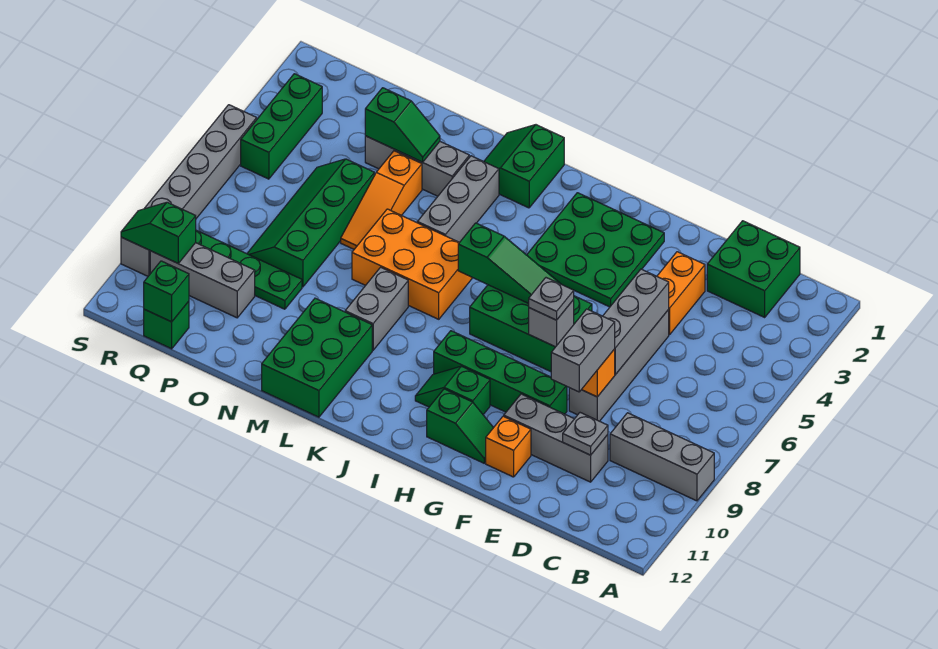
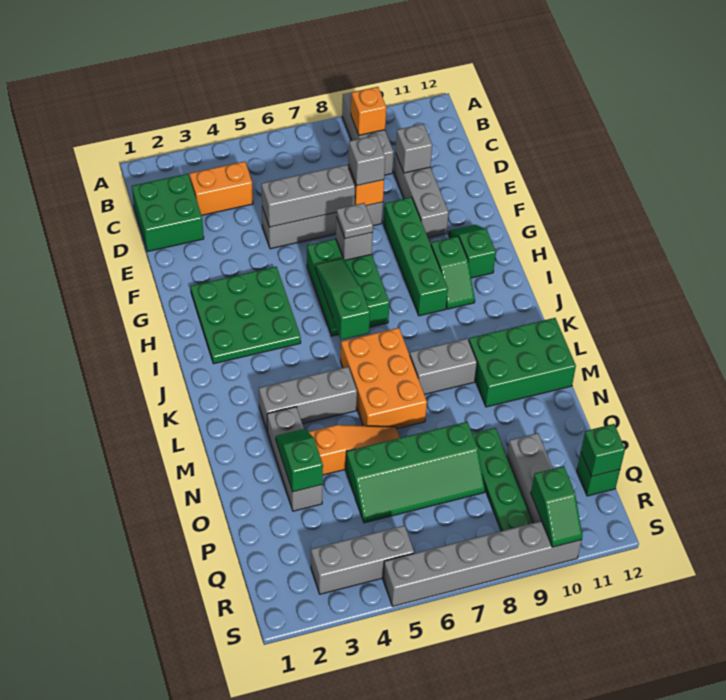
grey plate D10 level 2 -> grey brick D10 level 2
orange brick E3:E4 level 1 -> orange brick C3:C4 level 1
grey brick E8:E9 level 3 -> grey brick E8 level 3
orange brick F11 level 1 -> orange brick B9 level 2
green slope K1:L2 level 1 top K -> none
green brick R3:R5 level 1 -> grey brick R3:R5 level 1

